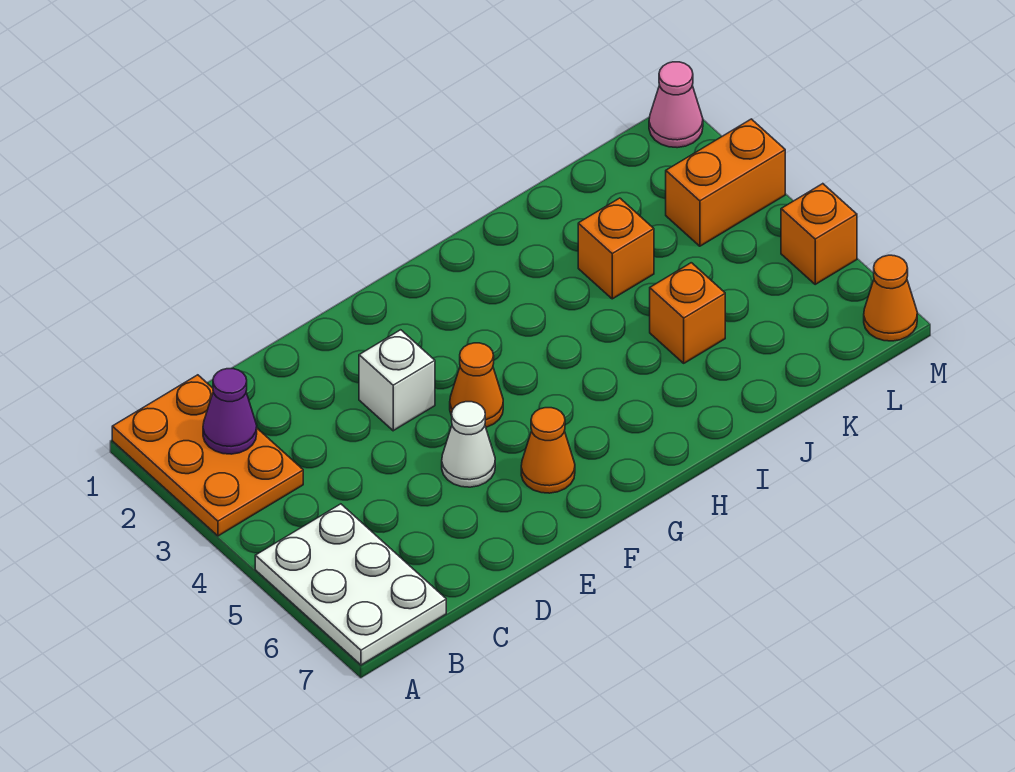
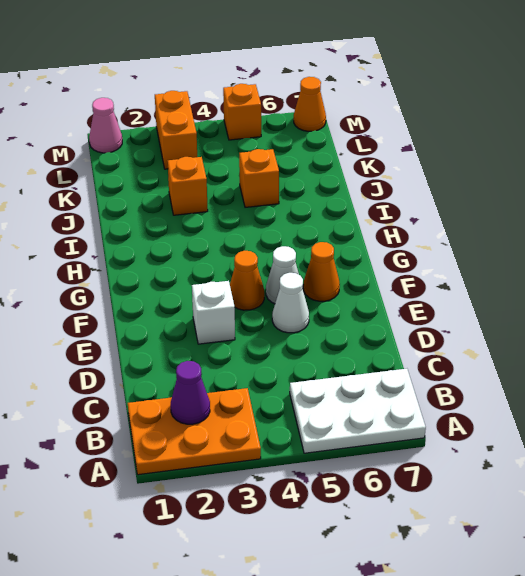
none -> white cone F5 level 1

